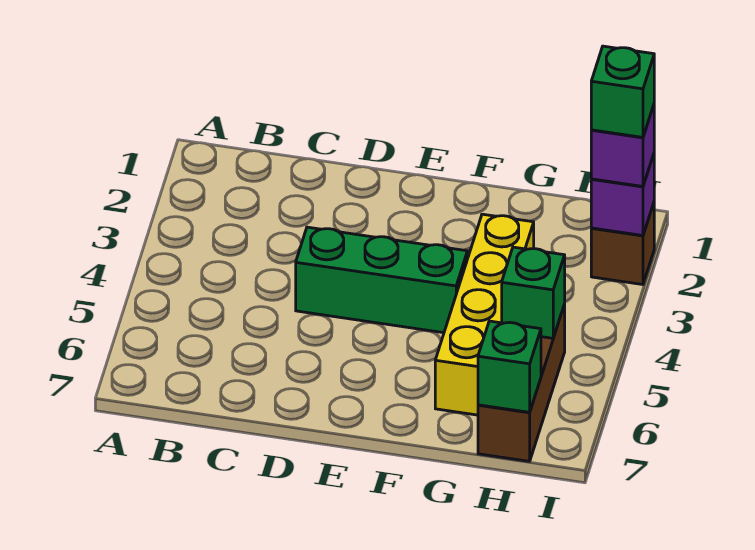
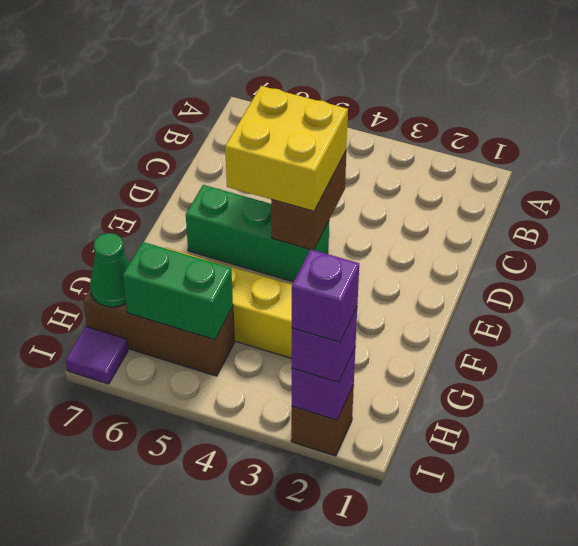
green brick D4:F4 level 1 -> green brick E4:E6 level 1
none -> brown brick D4:E4 level 2
none -> yellow brick D4:E5 level 3
green brick H5 level 2 -> green brick H5:H6 level 2
green brick H7 level 2 -> green cone H7 level 2
green brick I2 level 4 -> purple brick I2 level 4
none -> purple tile I7 level 1

